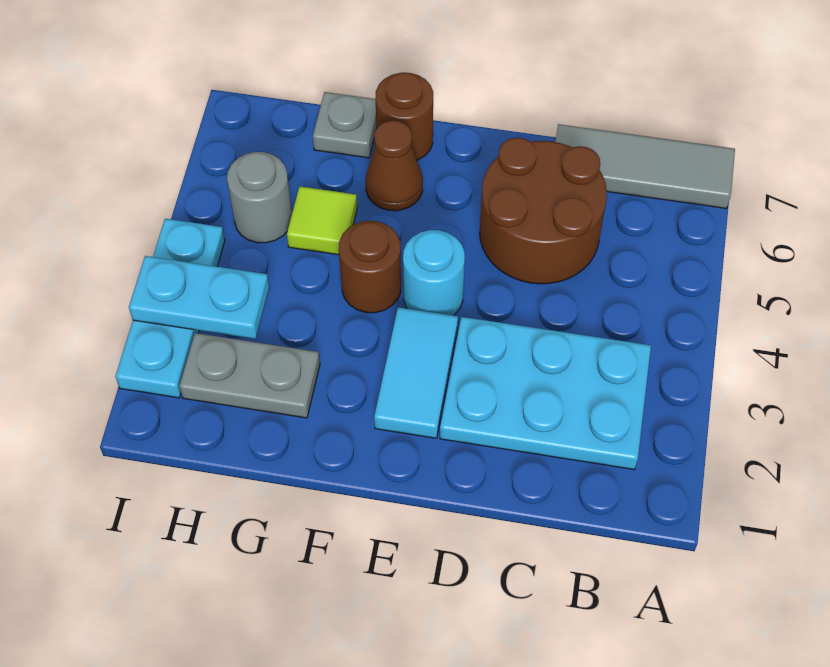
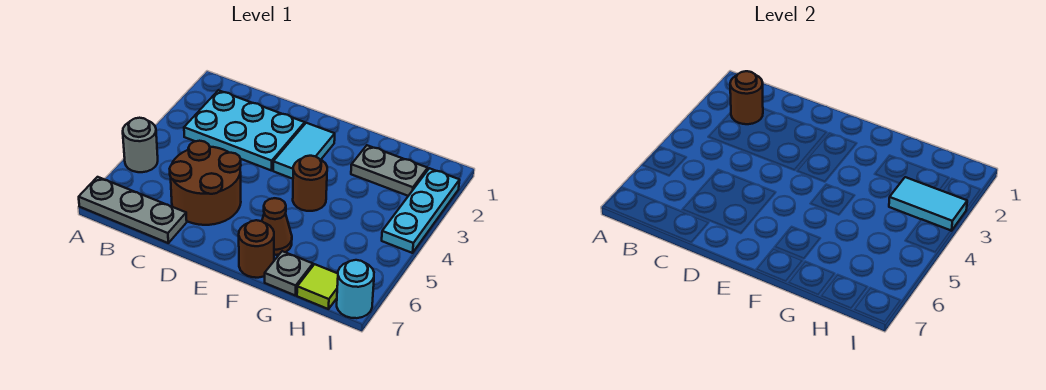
grey tile A7:C7 level 1 -> grey plate A7:C7 level 1
none -> brown round brick B2 level 2
cyan round brick E4 level 1 -> cyan round brick I7 level 1
lime tile G5 level 1 -> lime tile H7 level 1
cyan plate H3:I3 level 2 -> cyan tile H3:I3 level 2
grey round brick H5 level 1 -> grey round brick A5 level 1

